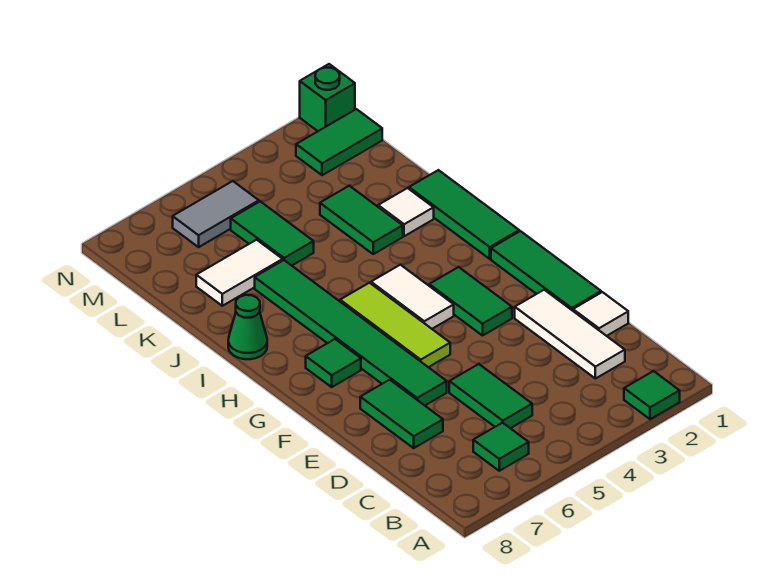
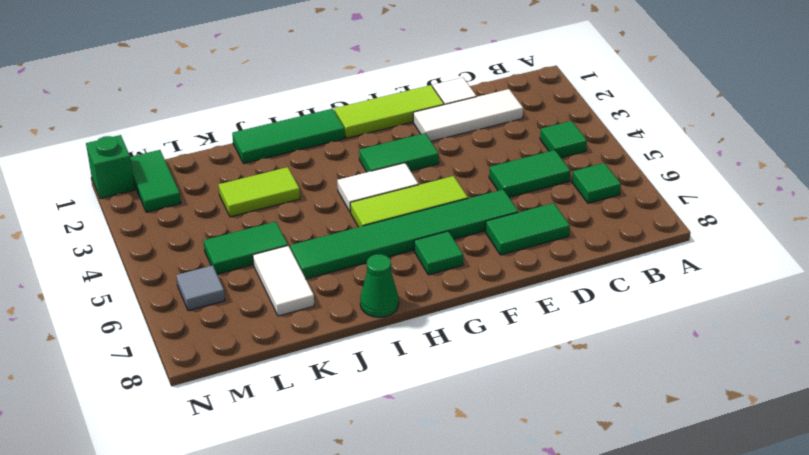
green tile A2 level 1 -> green tile B4 level 1
green tile E1:G1 level 1 -> lime tile E1:G1 level 1
white tile J2 level 1 -> none
green tile J3:K3 level 1 -> lime tile J3:K3 level 1
grey tile M5:M6 level 1 -> grey tile M6 level 1

